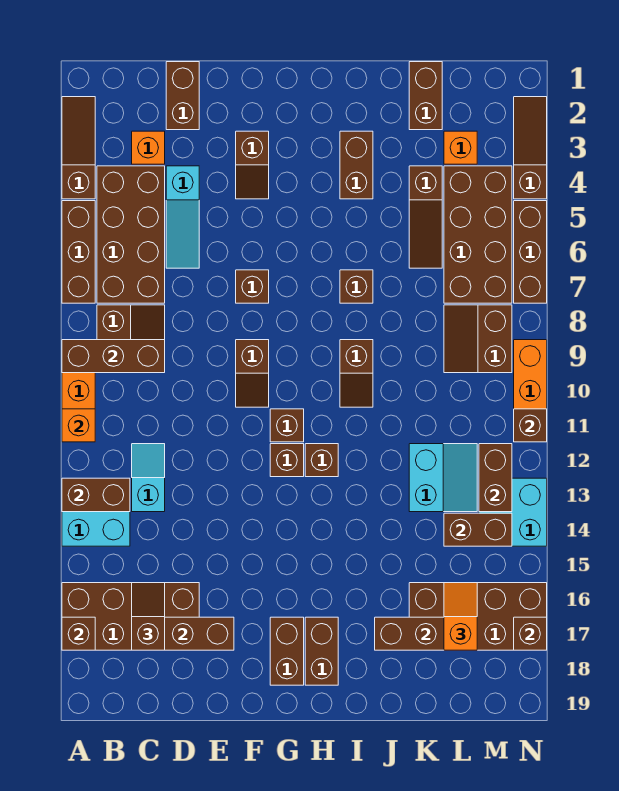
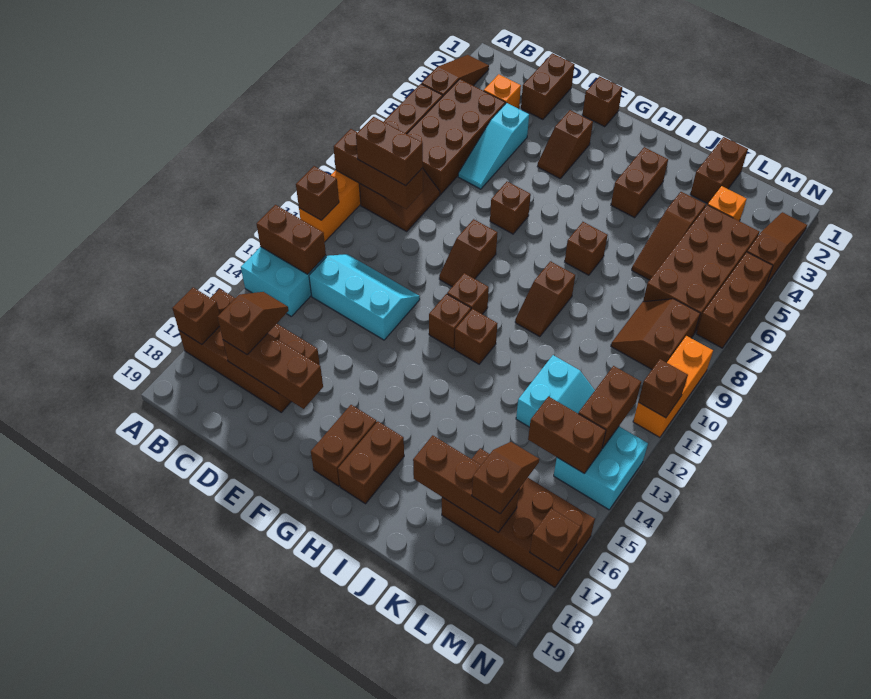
orange brick A11 level 2 -> brown brick A11 level 2
none -> brown brick B9:C9 level 3
cyan slope C12:C13 level 1 top 13 -> cyan slope C12:E13 level 1 top 13
none -> brown brick F1 level 1
orange slope L16:L17 level 3 top 17 -> brown slope L16:L17 level 3 top 17

